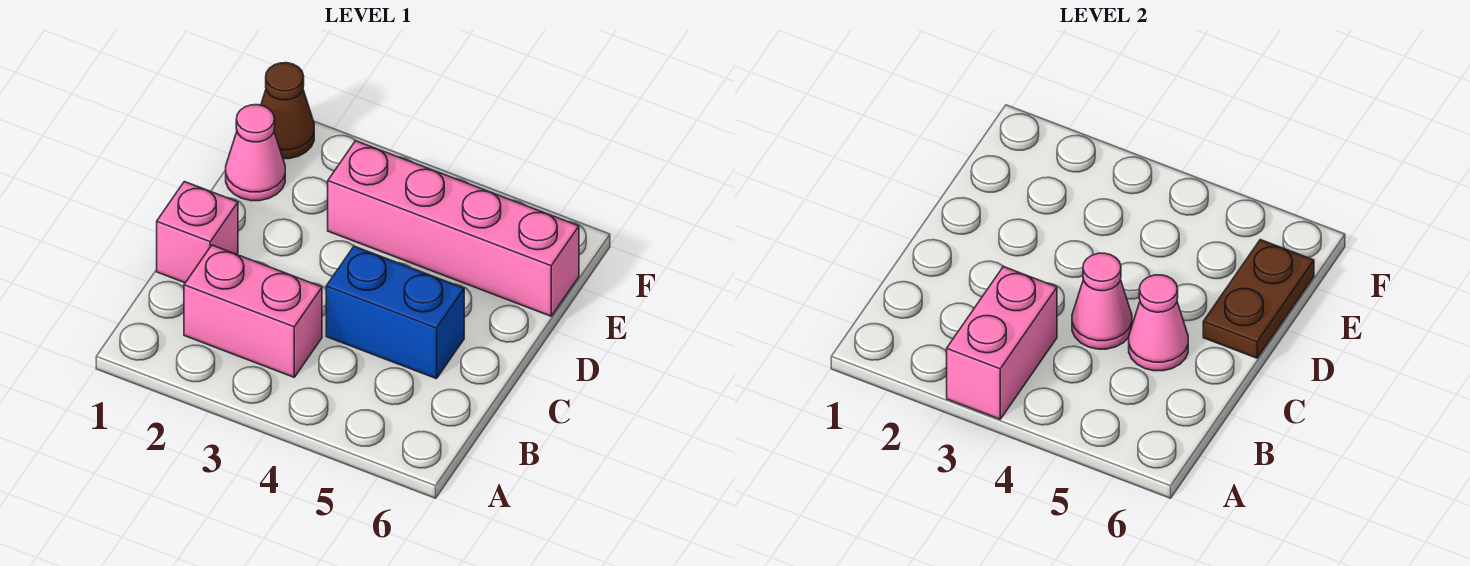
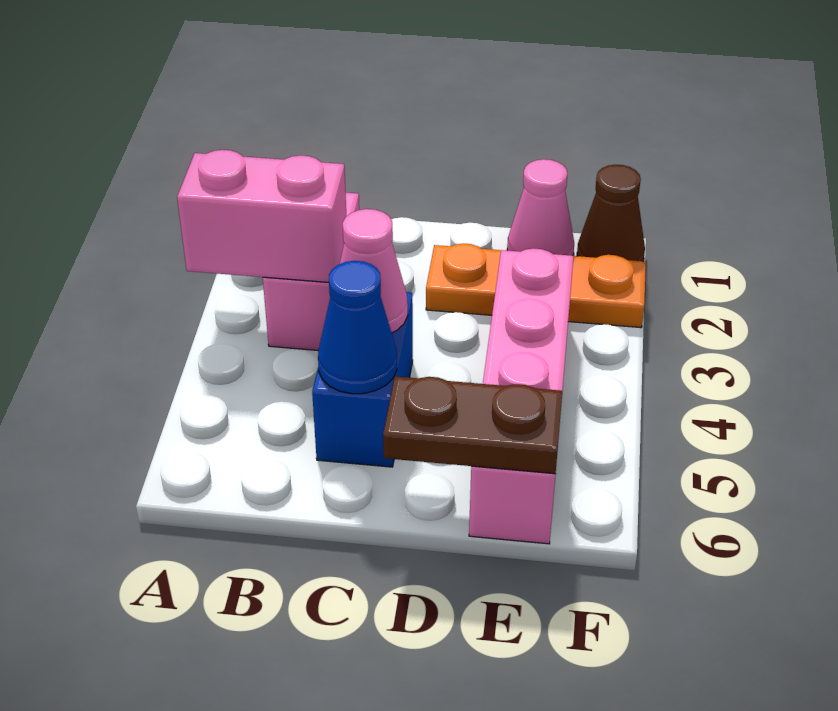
pink brick C1 level 1 -> none
pink cone C5 level 2 -> blue cone C5 level 2
none -> orange plate D2:F2 level 1

